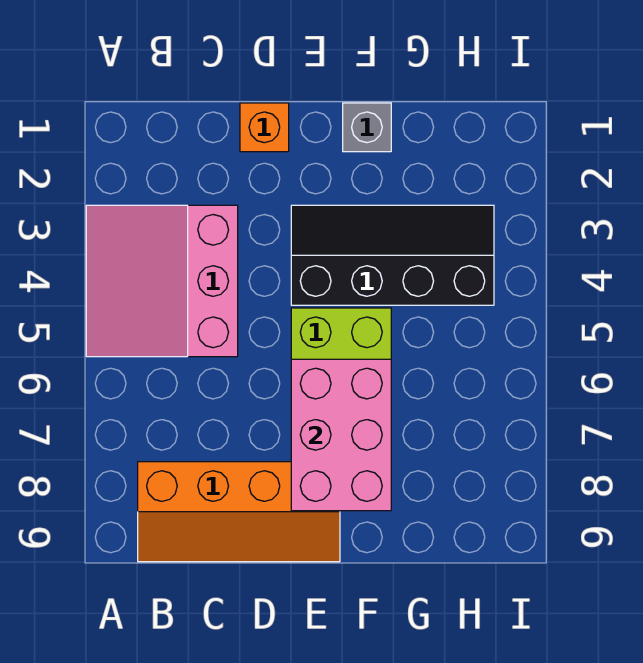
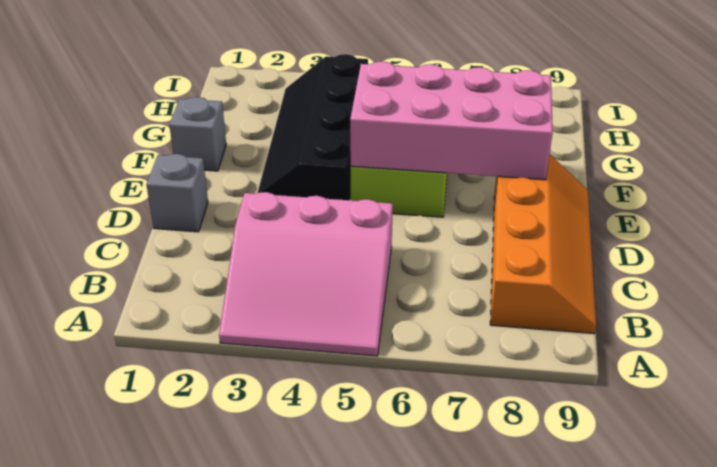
orange brick D1 level 1 -> grey brick D1 level 1
pink brick E6:F8 level 2 -> pink brick E5:F8 level 2

